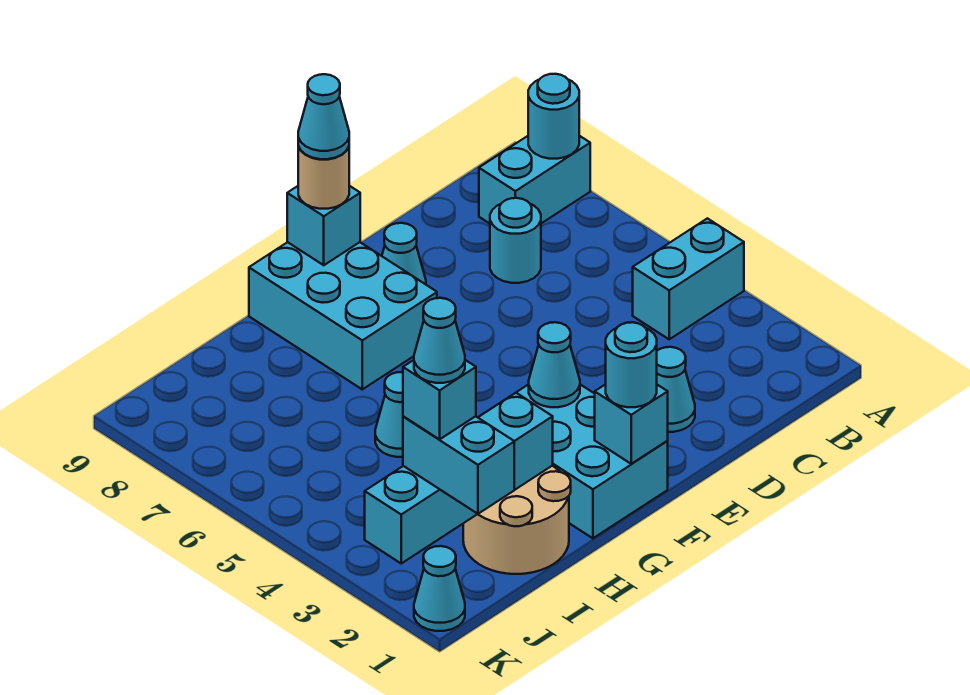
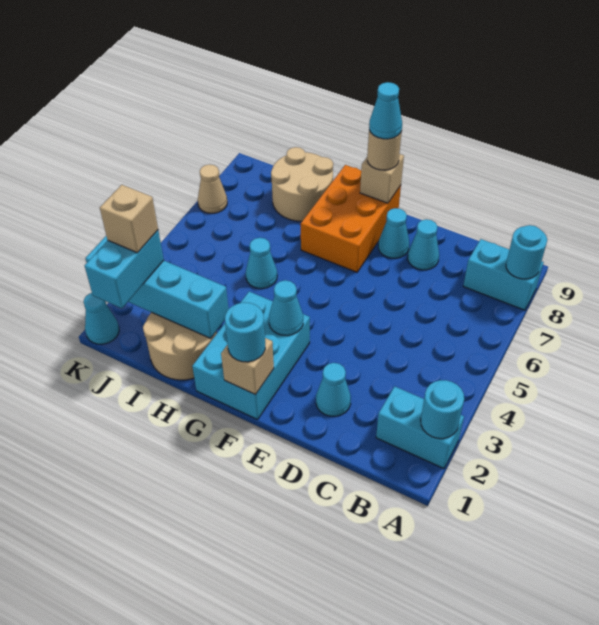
cyan brick A4:B4 level 1 -> cyan brick A2:B2 level 1
cyan round brick C7 level 1 -> cyan round brick A2 level 2
cyan brick F1 level 2 -> tan brick F1 level 2
cyan brick F7:G9 level 1 -> orange brick F7:G9 level 1
cyan brick F9 level 2 -> tan brick F9 level 2
none -> tan round brick H8:I9 level 1
cyan brick J2 level 4 -> tan brick J2 level 4
cyan cone J2 level 5 -> cyan cone D8 level 1
none -> tan cone K7 level 1

